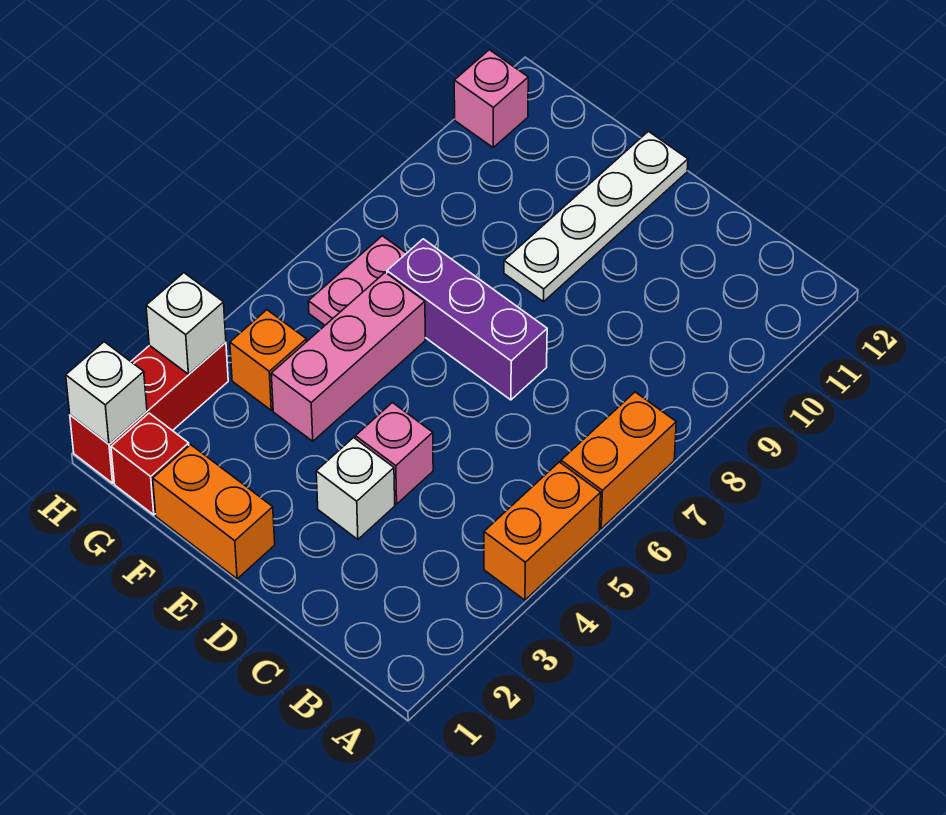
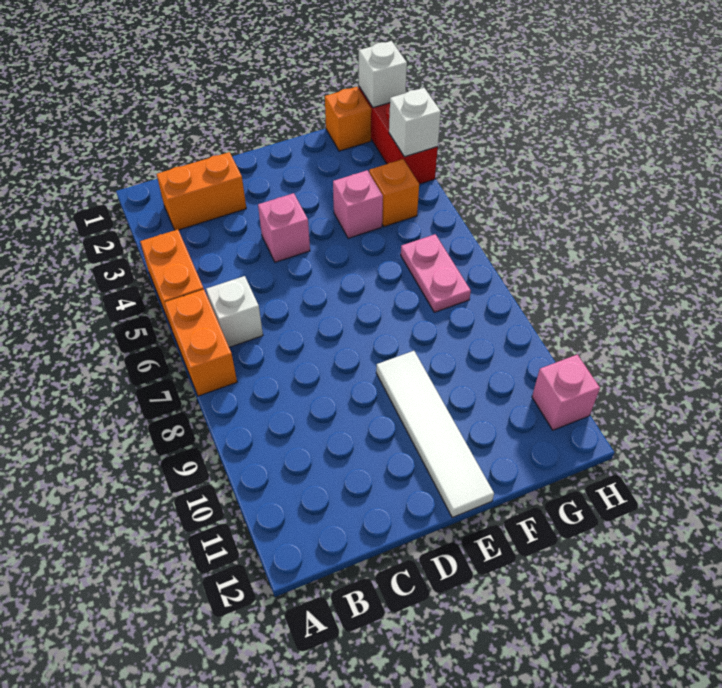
white brick D3 level 1 -> white brick B6 level 1
purple brick D7:F7 level 1 -> none
orange brick E1:F1 level 1 -> orange brick B2:C2 level 1
white plate E9:E12 level 1 -> white tile E9:E12 level 1
pink brick F4:F6 level 1 -> pink brick F4 level 1
red brick G1 level 1 -> orange brick G1 level 1

